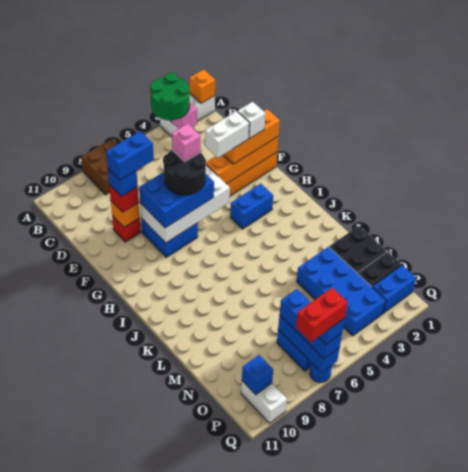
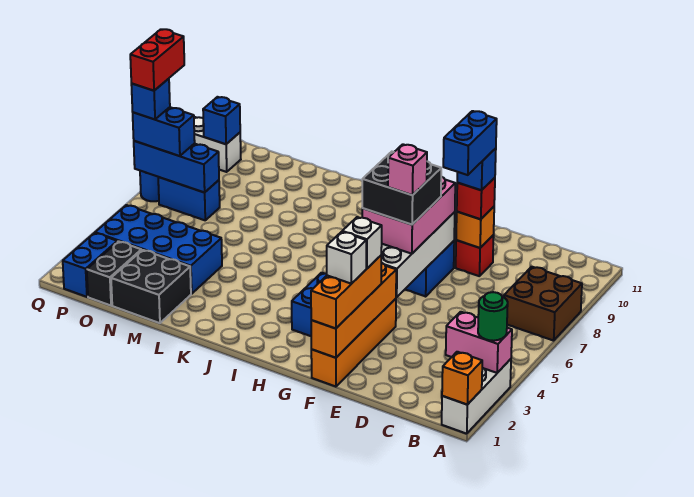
green round brick A3:B4 level 3 -> green round brick A3 level 3
white brick F3:F4 level 4 -> white brick F3 level 4
blue brick F6:G8 level 3 -> pink brick F6:G8 level 3
black round brick F6:G7 level 4 -> black brick F6:G7 level 4
blue brick O7:Q7 level 3 -> blue brick P7:Q7 level 3

